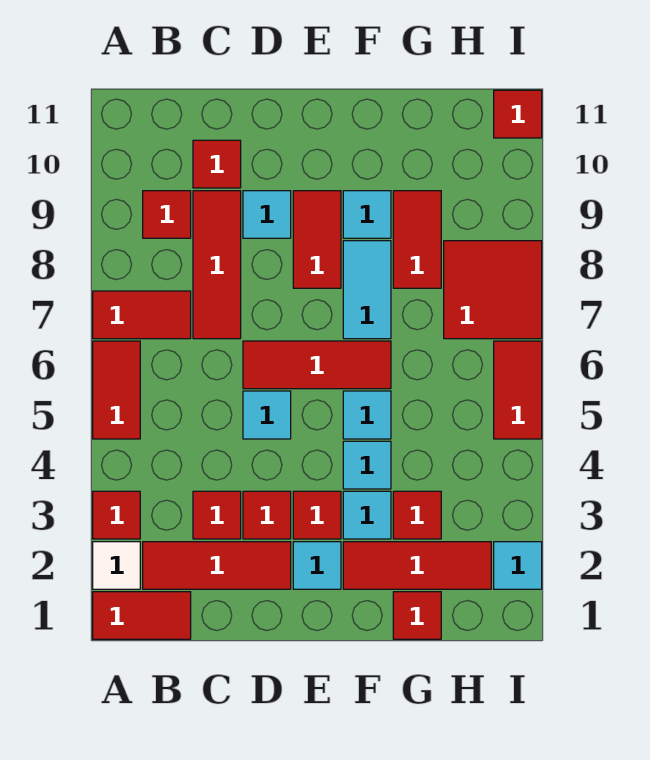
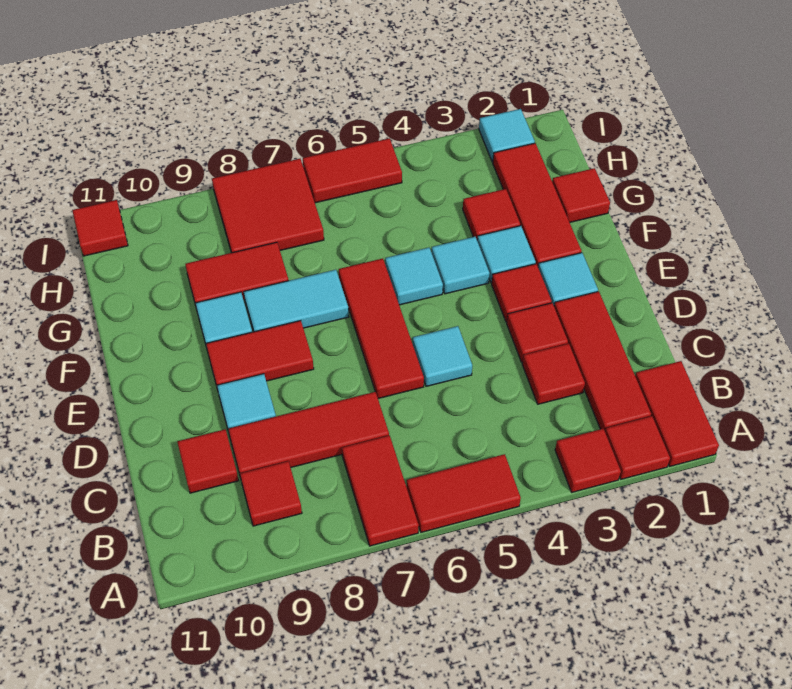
white tile A2 level 1 -> red tile A2 level 1

